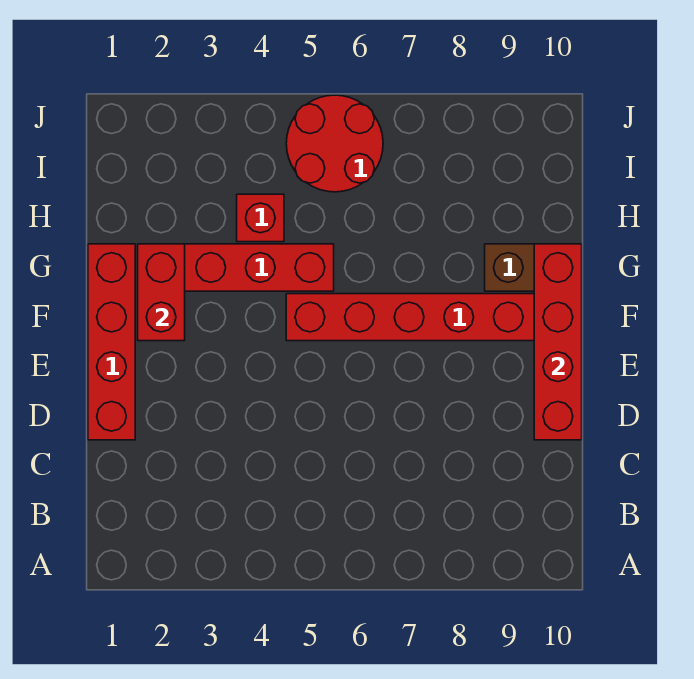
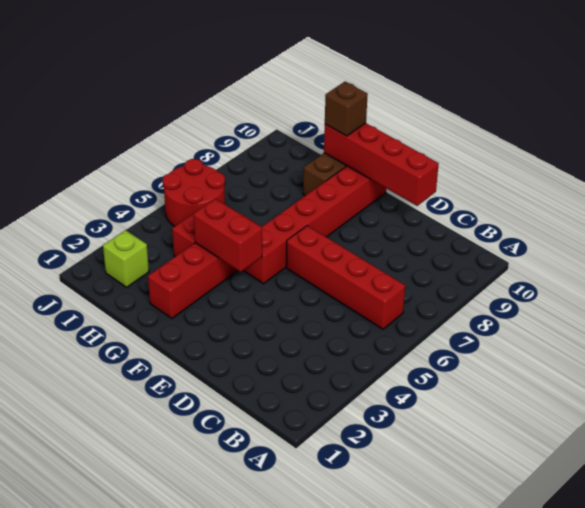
red brick D1:G1 level 1 -> red brick B6:E6 level 1
red brick F2:G2 level 2 -> red brick F4:G4 level 2
none -> brown brick G10 level 3
none -> lime brick I2 level 1

